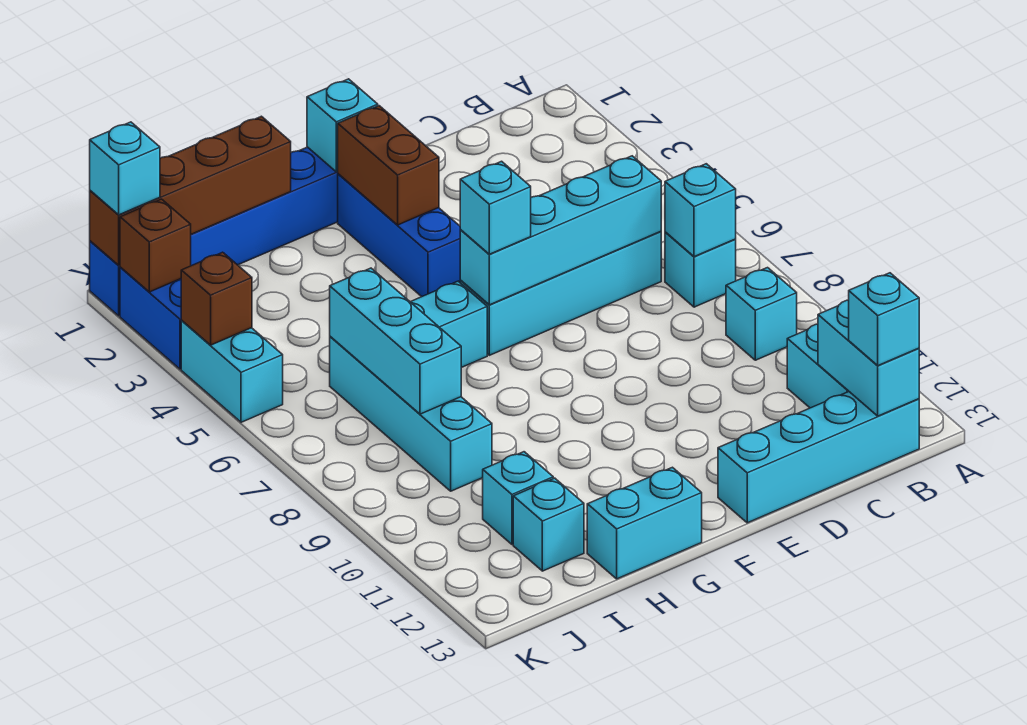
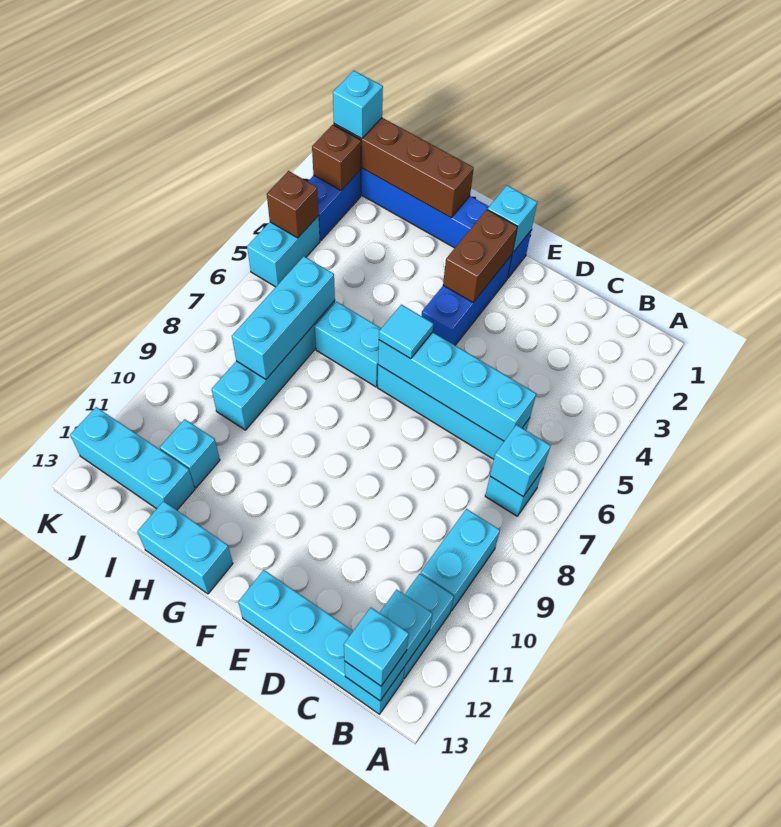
cyan brick B9 level 1 -> cyan brick B9:B10 level 1
cyan brick F6 level 3 -> cyan tile F6 level 3
cyan brick I12 level 1 -> cyan brick I12:K12 level 1

